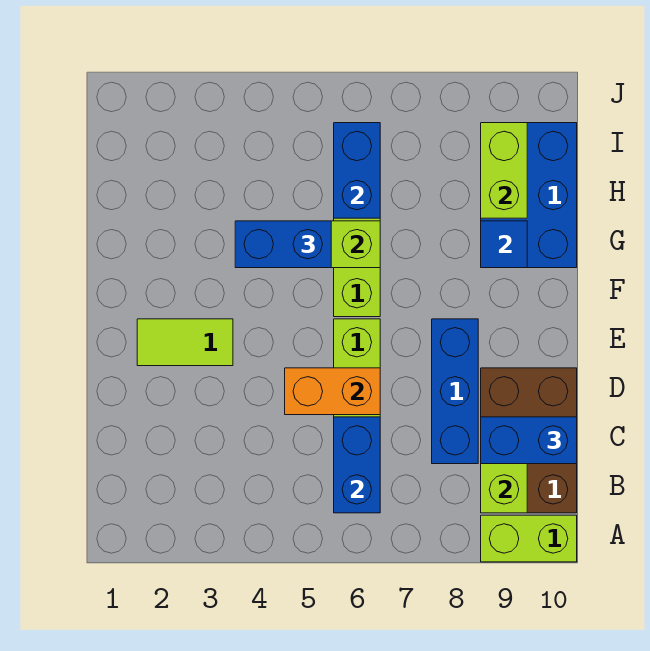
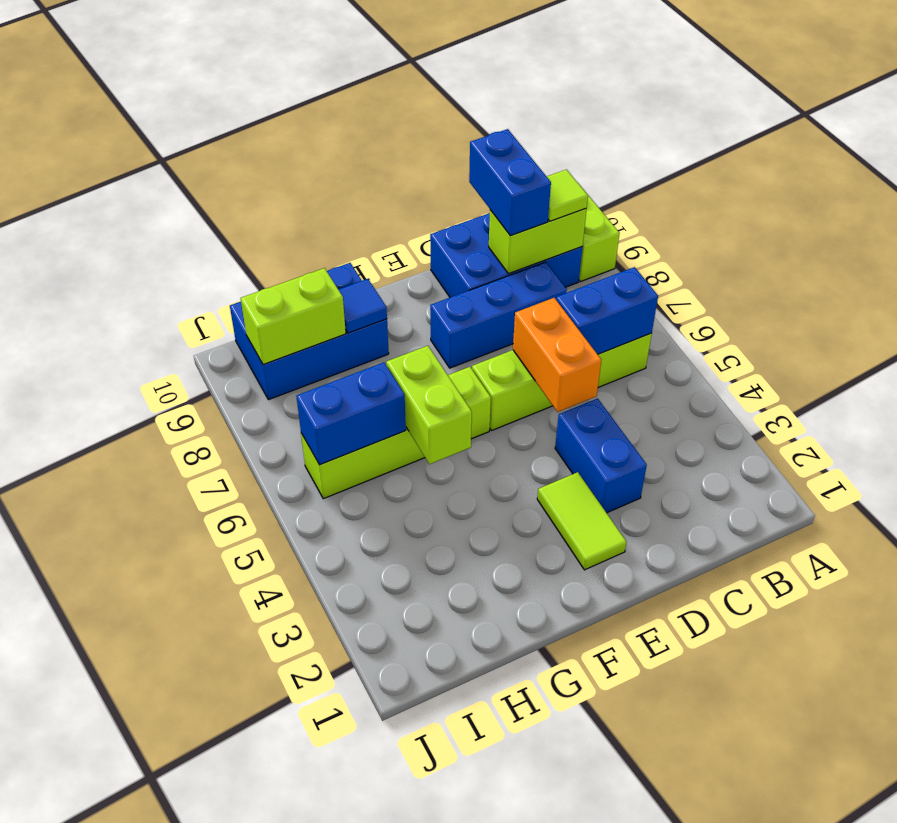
brown brick B9:D10 level 1 -> blue brick B9:D10 level 1
none -> lime tile B9 level 3
blue brick G4:G5 level 3 -> blue brick D3:D4 level 1

